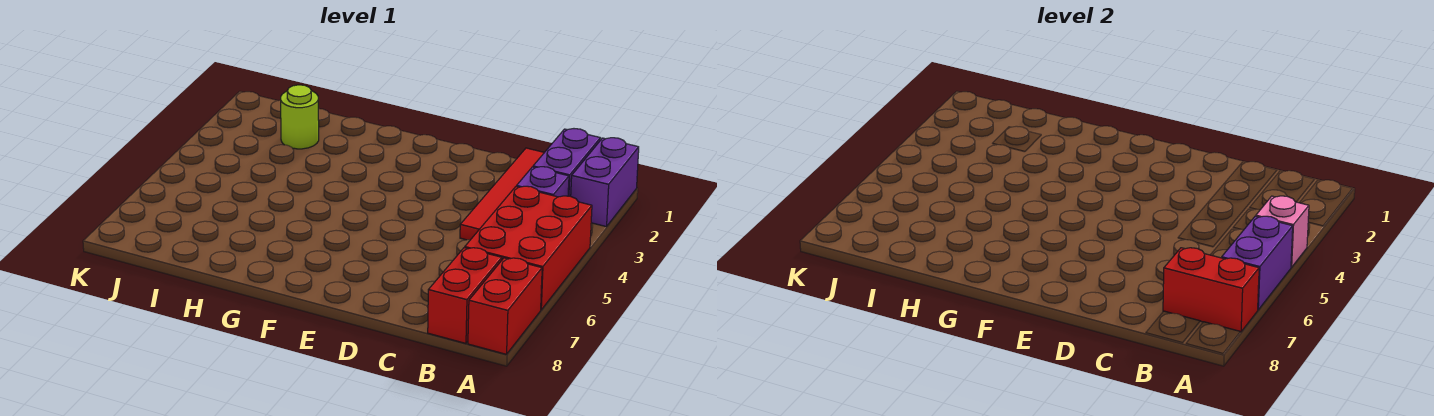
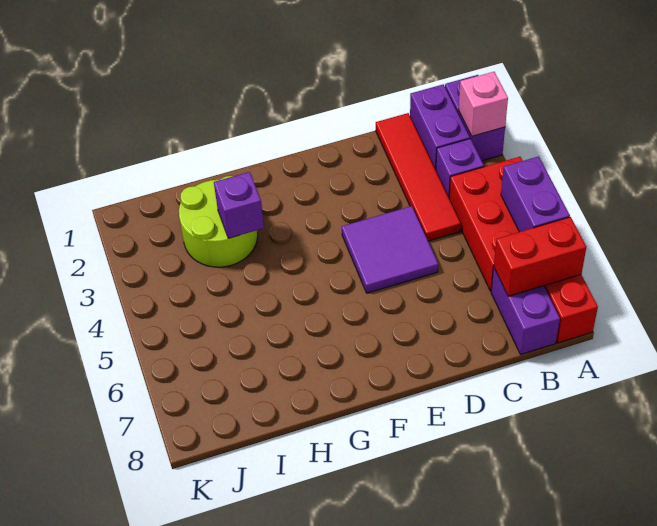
pink brick A4 level 2 -> pink brick A2 level 2
red brick B7:B8 level 1 -> purple brick B7:B8 level 1
none -> purple tile D4:E5 level 1
none -> purple brick H3 level 2
lime round brick I2 level 1 -> lime round brick H2:I3 level 1

